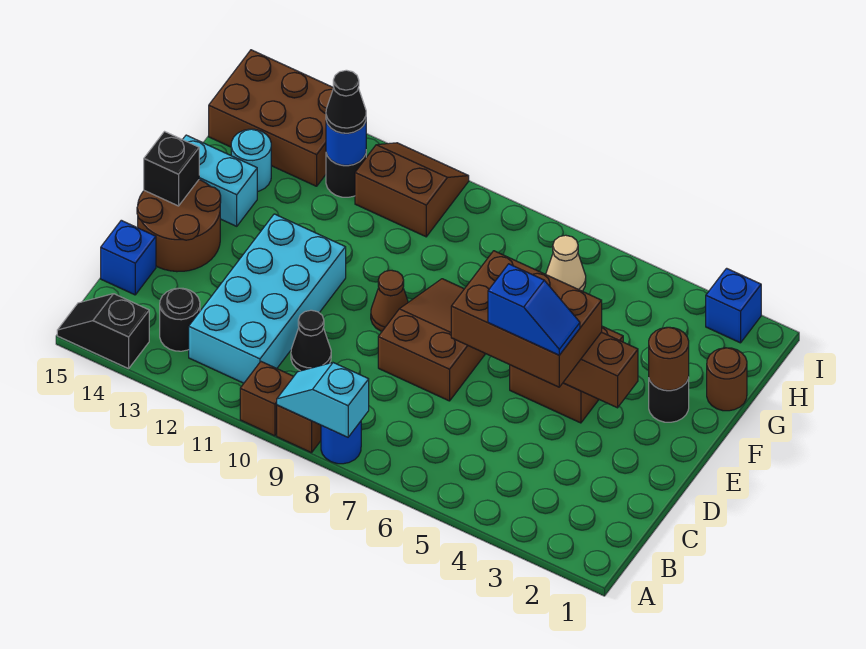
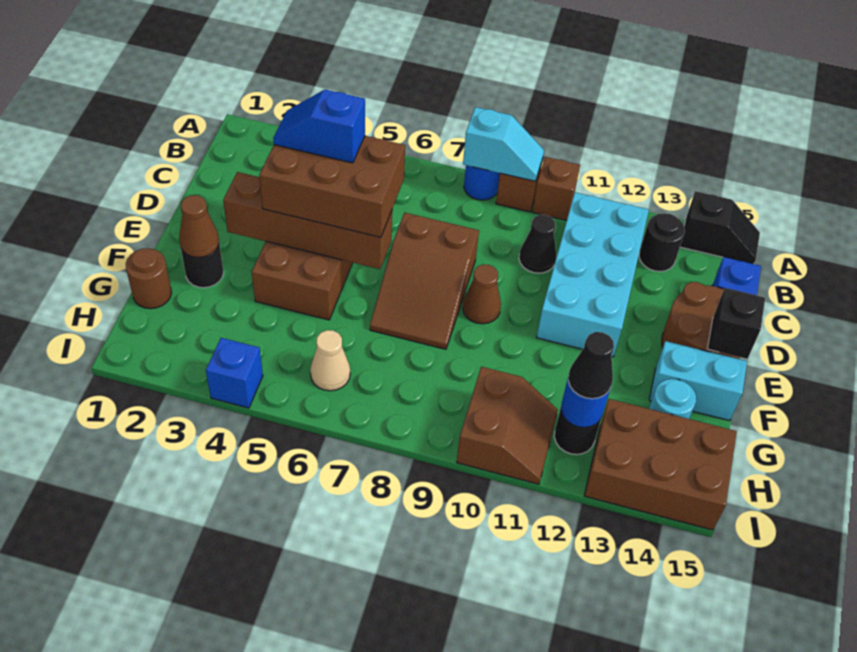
brown round brick F2 level 2 -> brown cone F2 level 2
brown slope H10:I11 level 1 top H -> brown slope H10:I11 level 1 top 10
blue brick I2 level 1 -> blue brick I4 level 1

